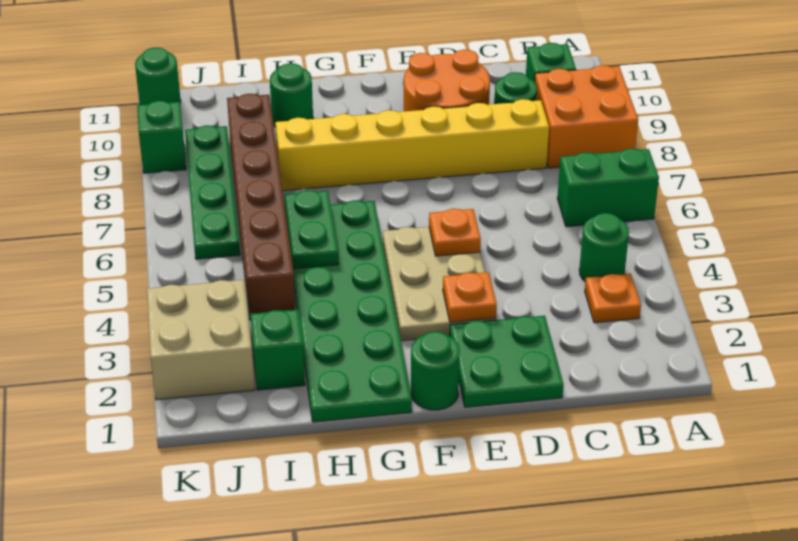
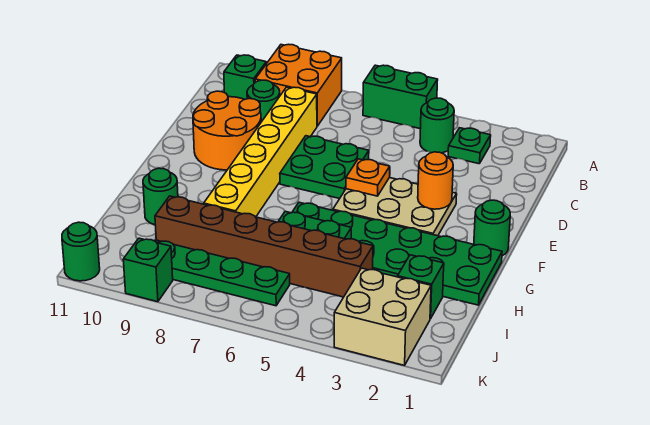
green brick A6:B6 level 1 -> green brick A5:A6 level 1
orange plate B3 level 1 -> green plate B3 level 1
green plate D1:E2 level 1 -> green plate D6:E7 level 1
orange plate E3 level 2 -> orange round brick E3 level 2

